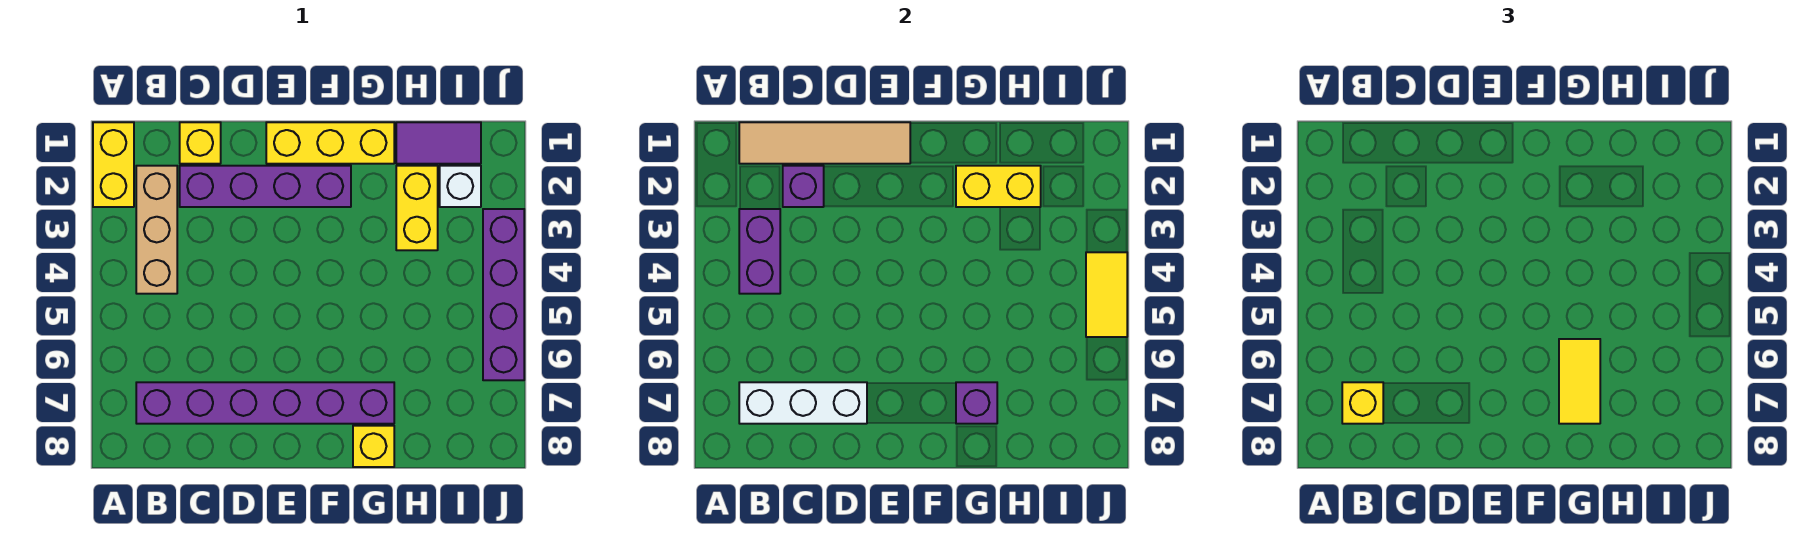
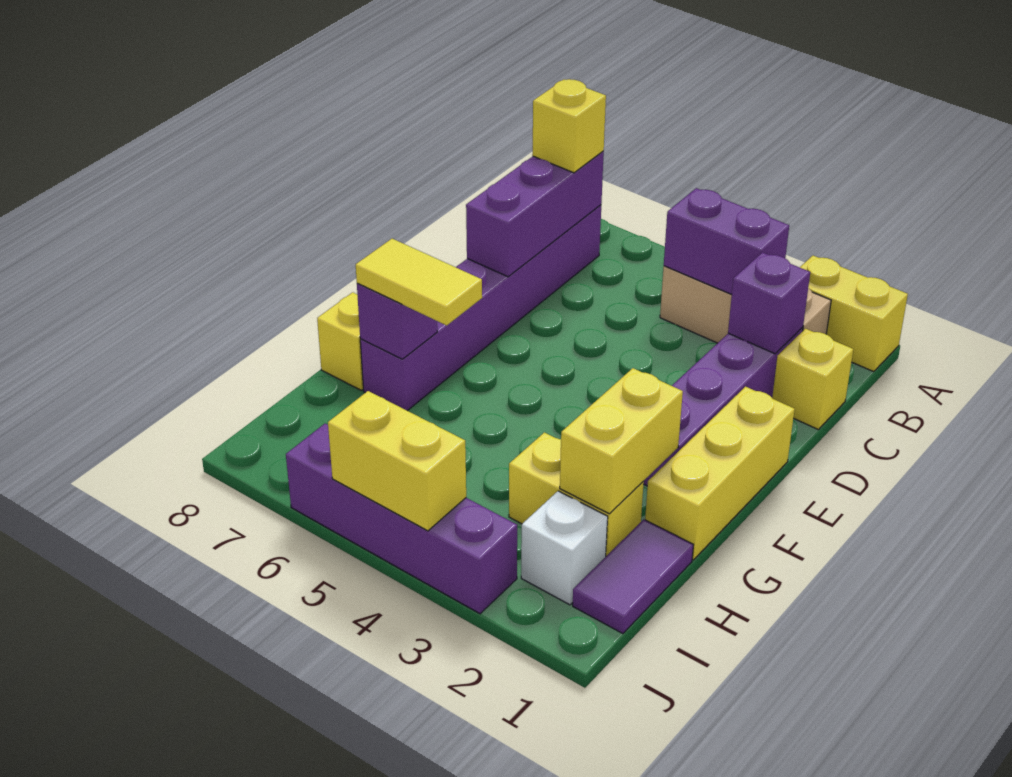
tan tile B1:E1 level 2 -> none
white brick B7:D7 level 2 -> purple brick B7:D7 level 2
yellow tile J4:J5 level 2 -> yellow brick J4:J5 level 2

